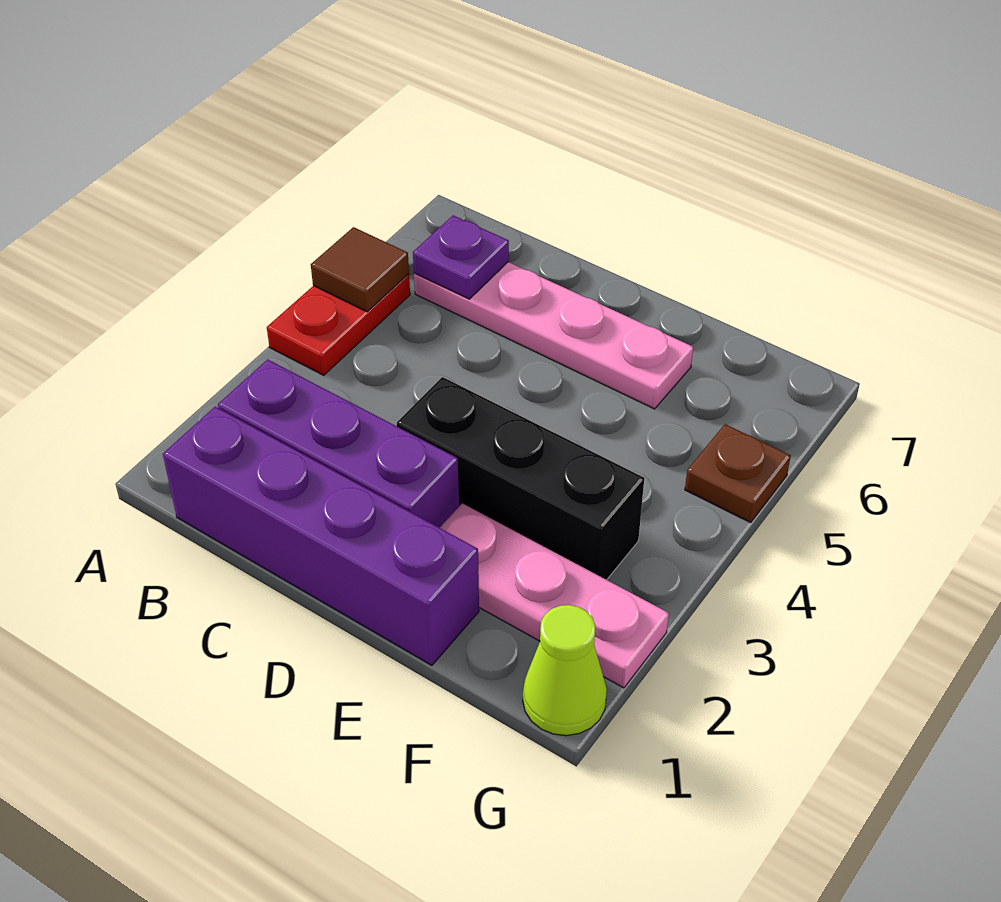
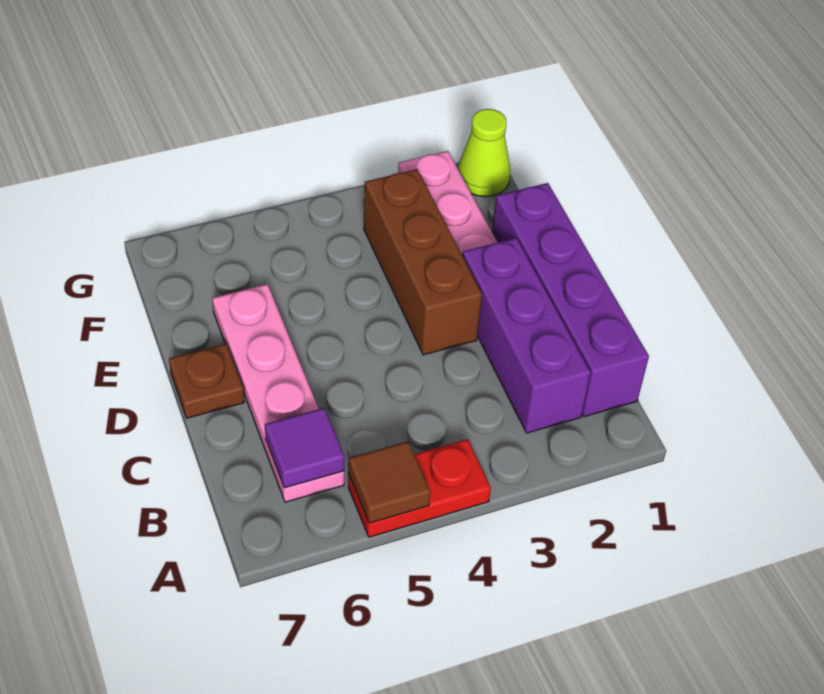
purple plate B6 level 2 -> purple tile B6 level 2
black brick D3:F3 level 1 -> brown brick D3:F3 level 1
brown plate G5 level 1 -> brown plate D7 level 1

